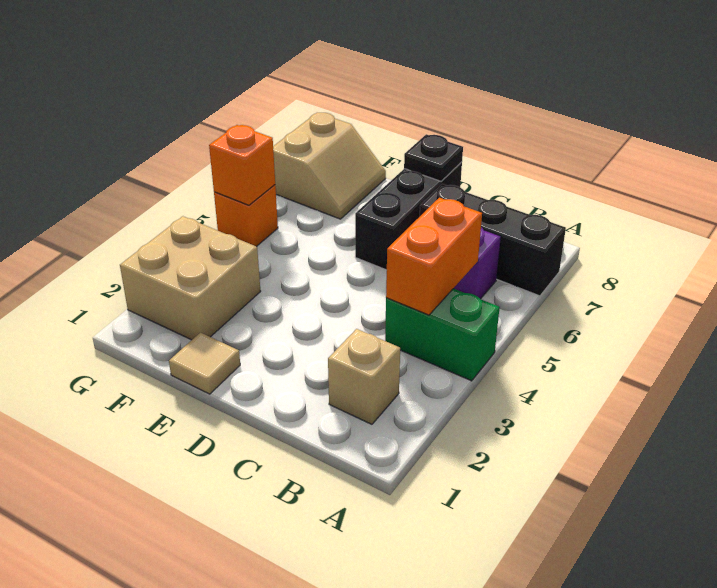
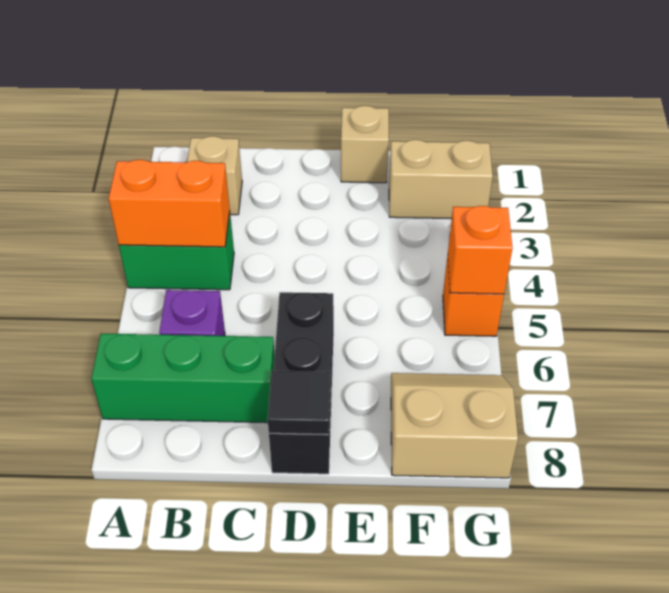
black brick A7:C7 level 1 -> green brick A7:C7 level 1
orange brick B4:B5 level 2 -> orange brick A4:B4 level 2
black plate D8 level 2 -> black tile D8 level 2
tan tile E1 level 1 -> tan brick E1 level 1
tan brick F2:G3 level 1 -> tan brick F2:G2 level 1
tan slope F7:G8 level 1 top G -> tan slope F7:G8 level 1 top 8

